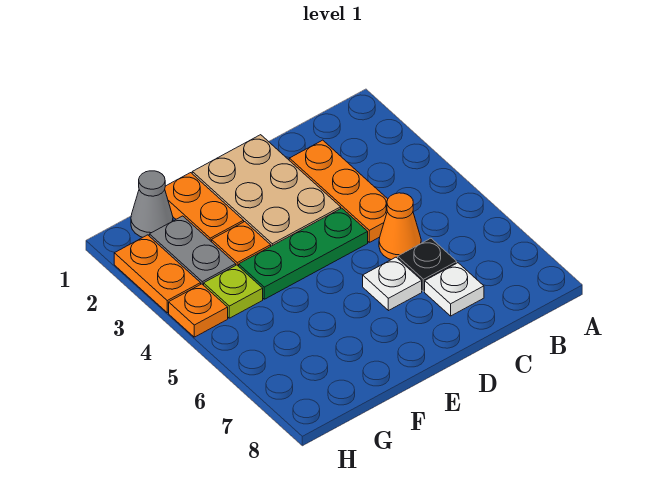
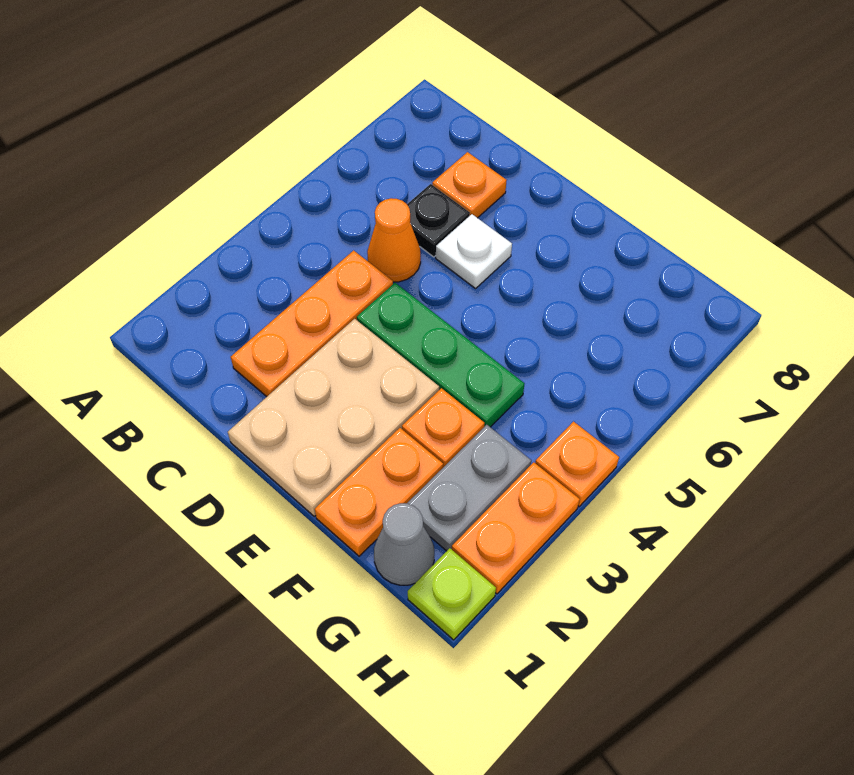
white plate C7 level 1 -> orange plate C7 level 1
lime plate G4 level 1 -> lime plate H1 level 1

